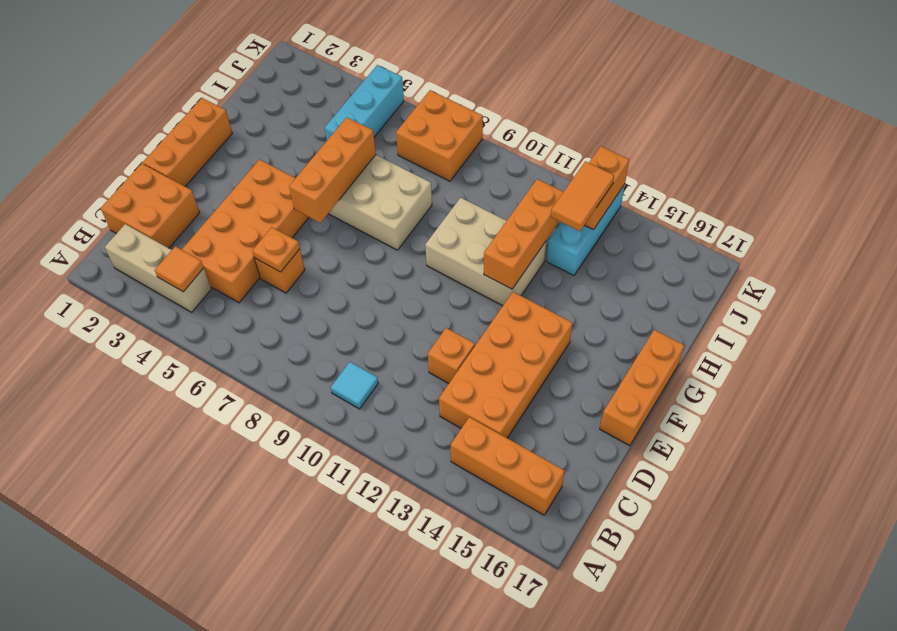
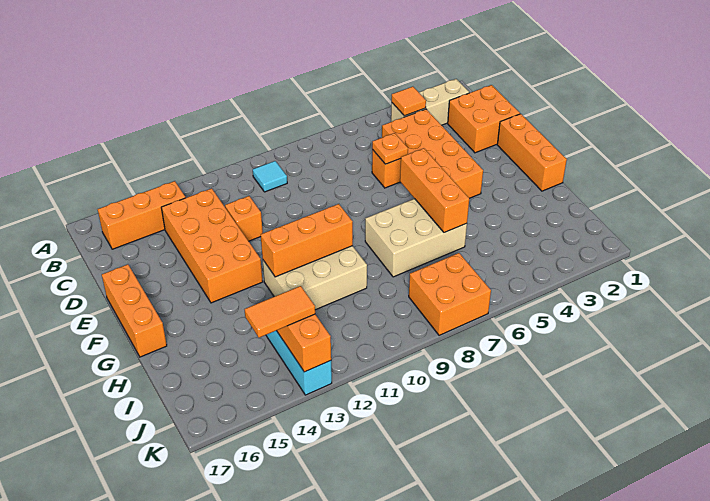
orange brick G12:I12 level 2 -> orange brick G10:G12 level 2
cyan brick I5:K5 level 1 -> none
orange tile I13:J13 level 3 -> orange tile J13:J14 level 3

